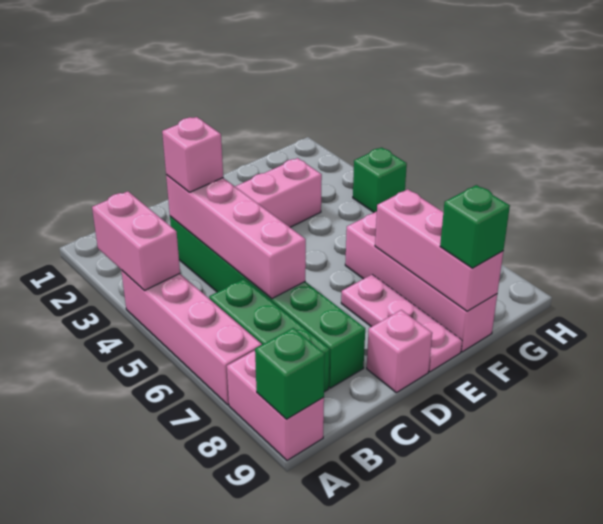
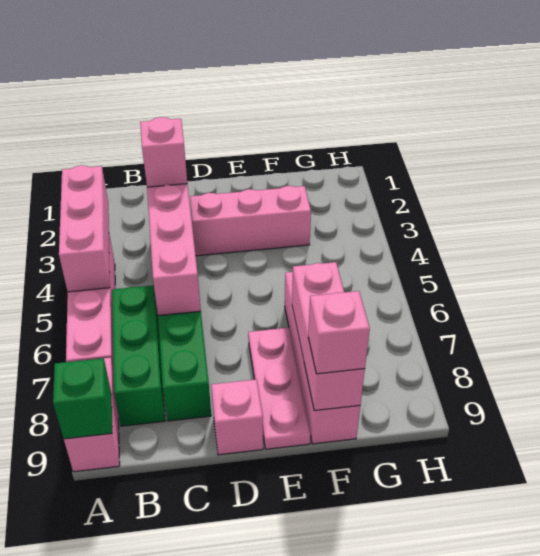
pink brick A3:A4 level 2 -> pink brick A3:A5 level 2
green brick F9 level 3 -> pink brick F9 level 3
green brick H4 level 1 -> none

